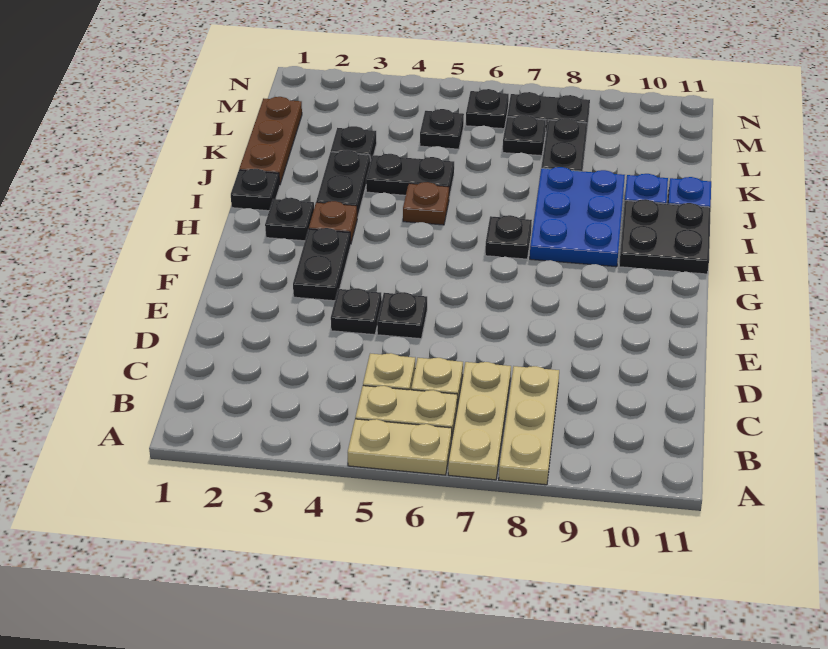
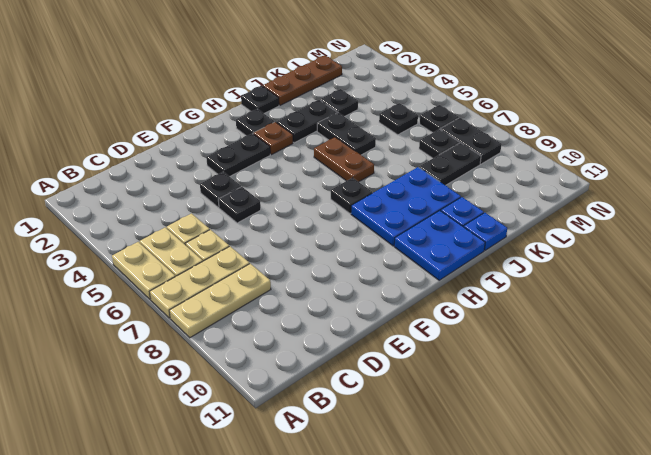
black plate H10:I11 level 1 -> blue plate H10:I11 level 1
brown plate I5 level 1 -> brown plate I5:I6 level 1

